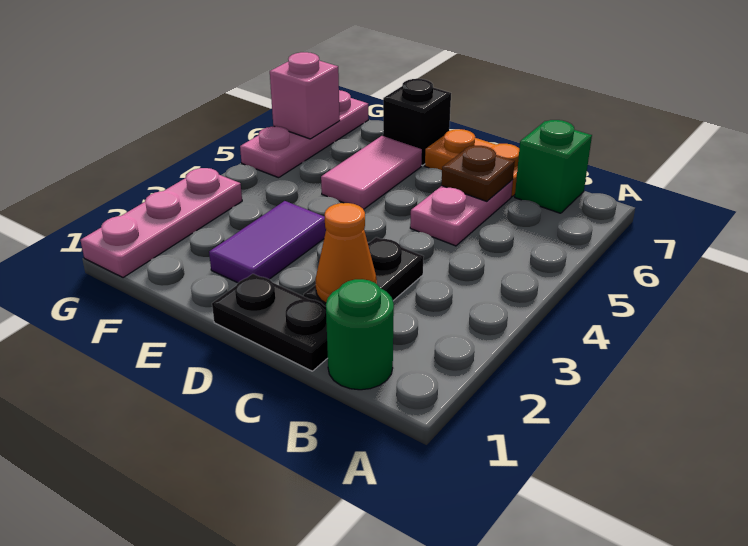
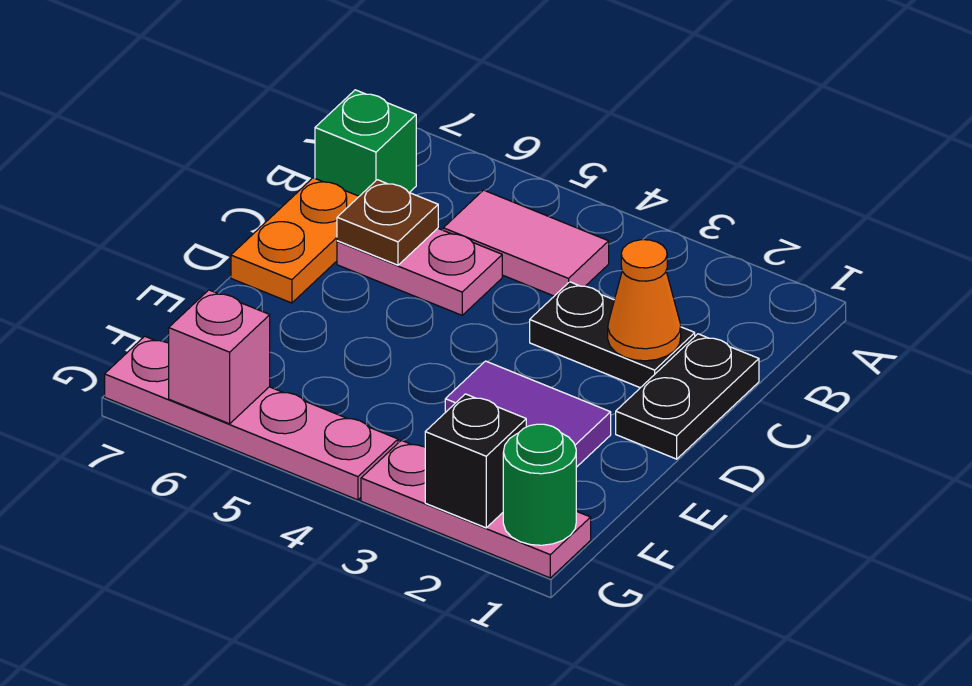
green round brick B1 level 1 -> green round brick G1 level 2
pink tile E5:E6 level 1 -> pink tile B4:B5 level 1
black brick E7 level 1 -> black brick G2 level 2
pink plate G5:G7 level 1 -> pink plate G4:G7 level 1

